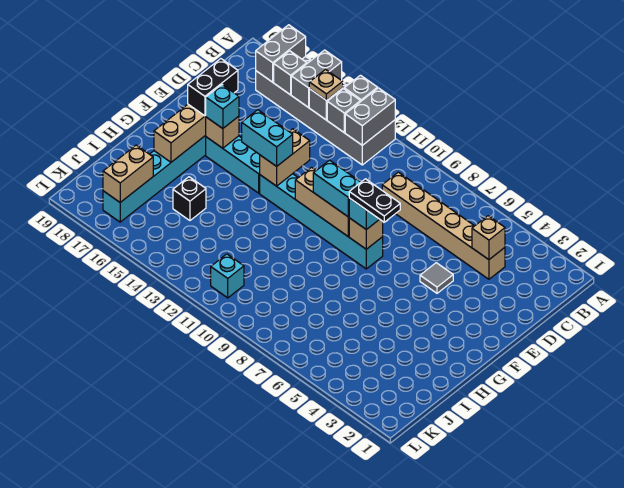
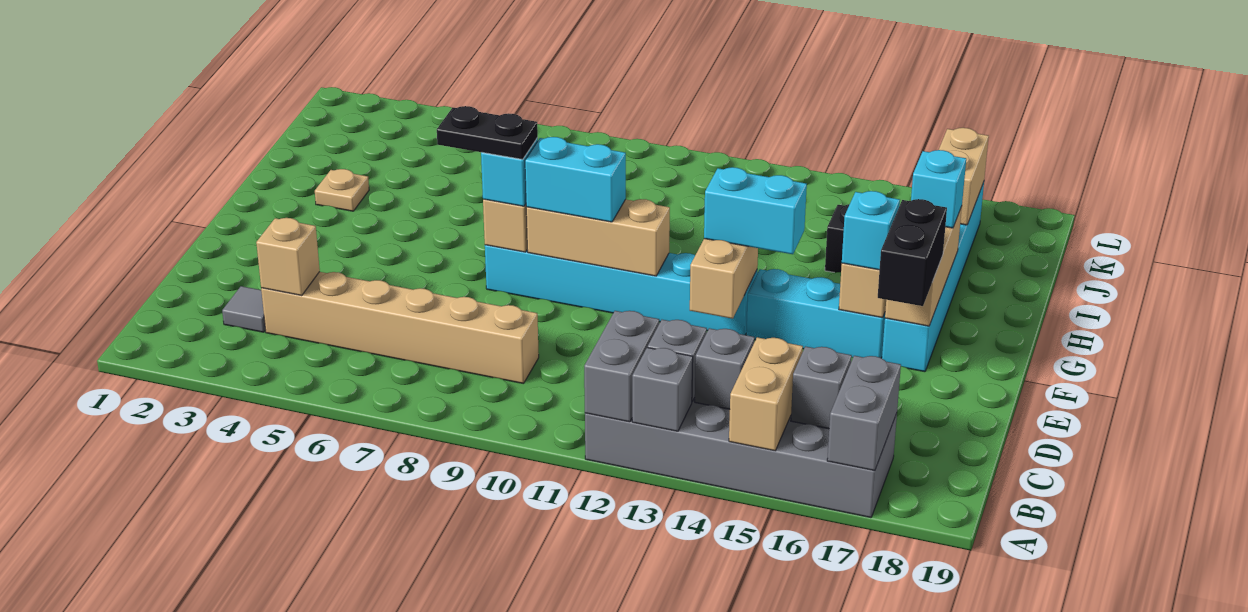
grey brick A15:B15 level 2 -> tan brick A15:B15 level 2
tan plate B14 level 3 -> tan plate H3 level 1
grey tile E5 level 1 -> grey tile C3 level 1
cyan brick K11 level 1 -> cyan brick H17 level 3

